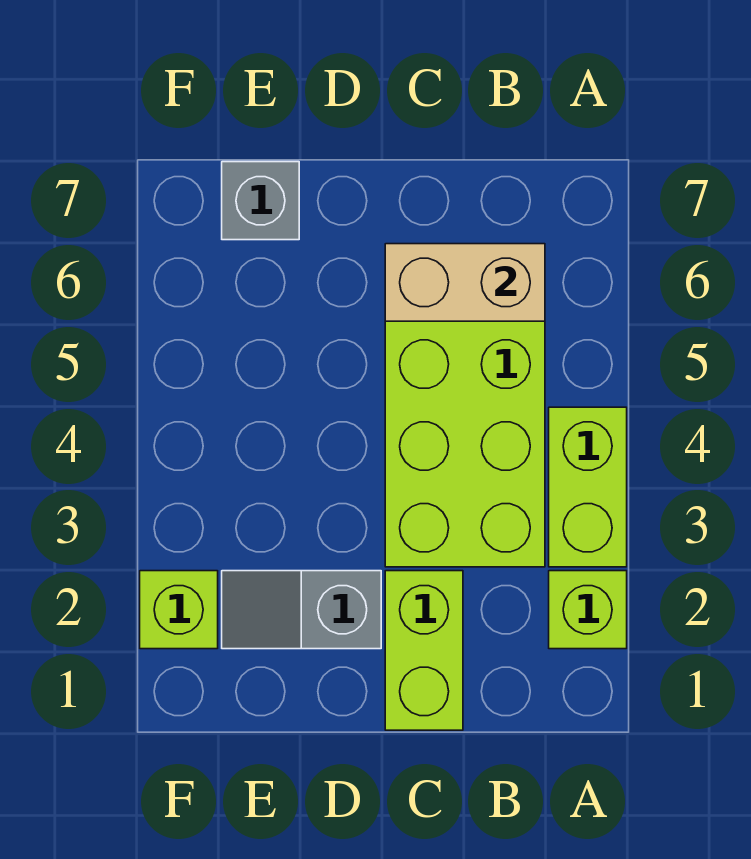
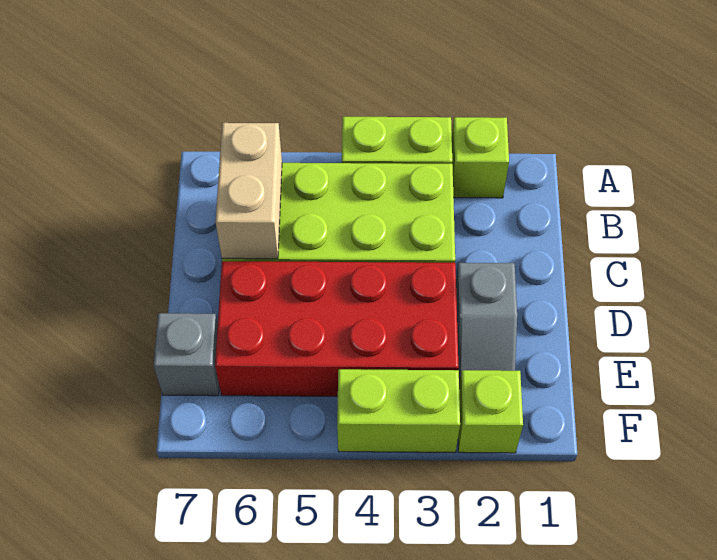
lime brick C1:C2 level 1 -> lime brick F3:F4 level 1
none -> red brick D3:E6 level 1

